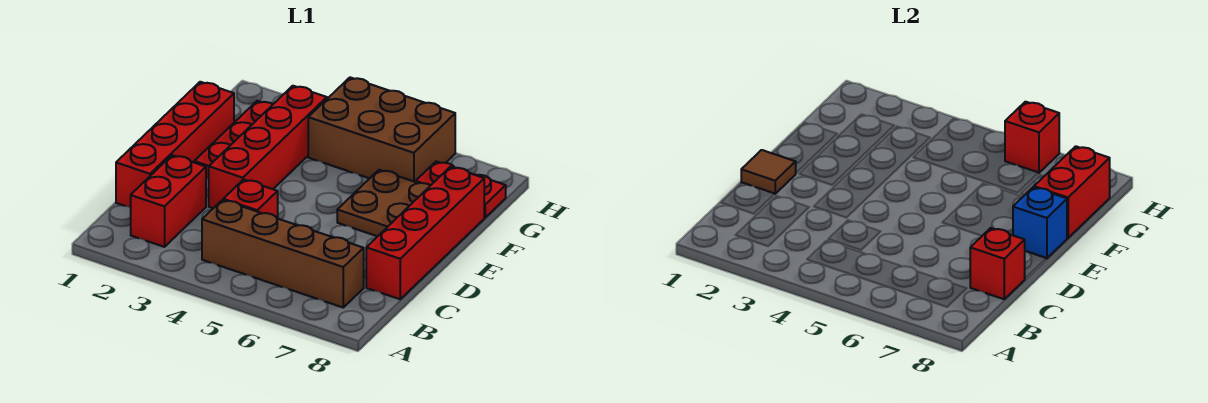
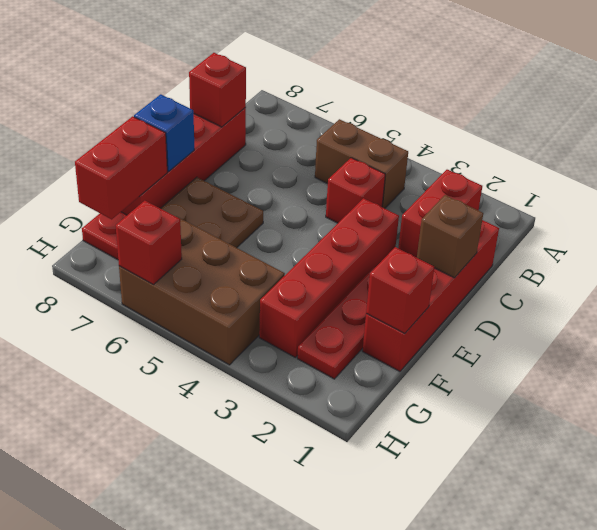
brown brick B4:B7 level 1 -> brown brick B4:B5 level 1
brown tile D1 level 2 -> brown brick D1 level 2
none -> red brick F1 level 2

